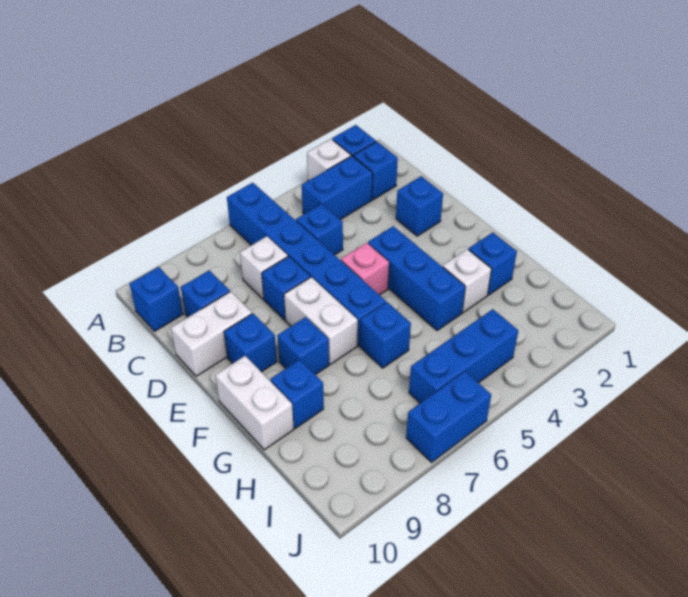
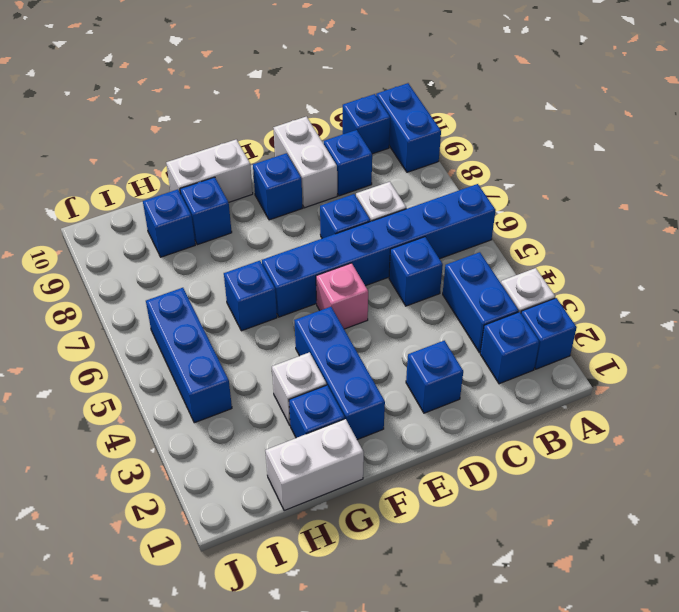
blue brick E4:G4 level 1 -> blue brick F2:F4 level 1
white brick E7:F7 level 1 -> white brick G1:H1 level 1
blue brick F8 level 1 -> blue brick H9 level 1
blue brick J6:J7 level 1 -> blue brick A9:A10 level 1

